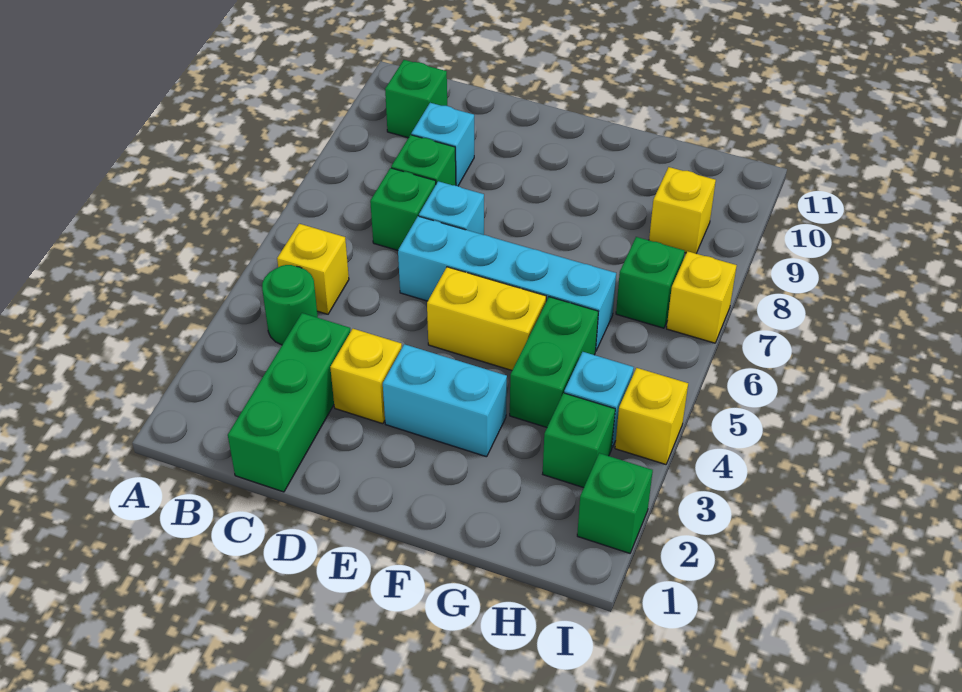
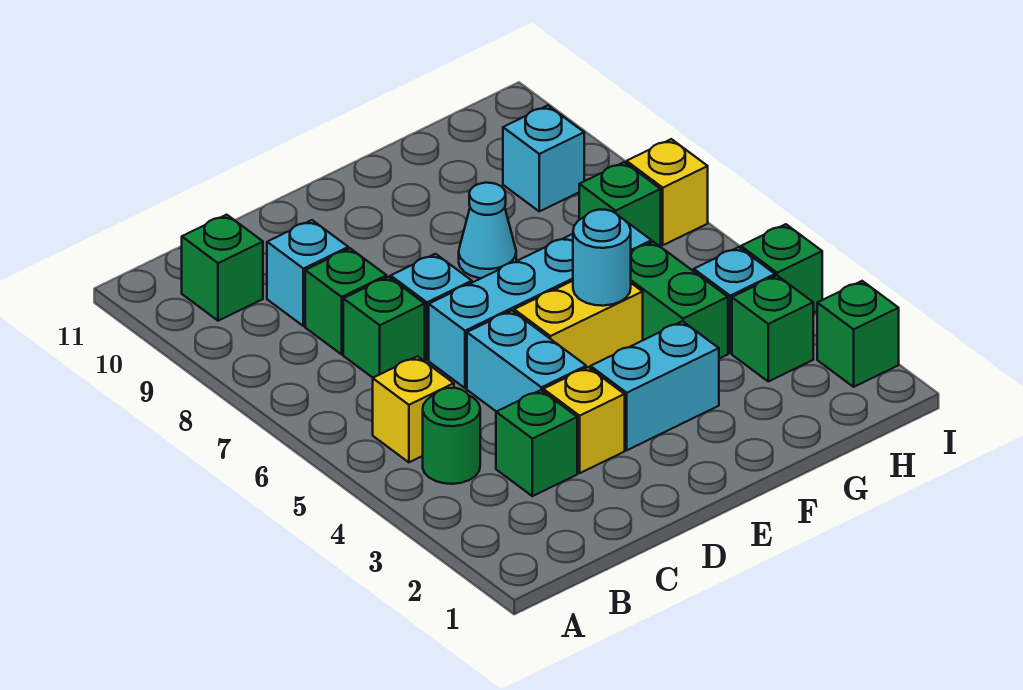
green brick C1:C3 level 1 -> green brick C3 level 1
none -> cyan brick D4:D5 level 1
none -> cyan round brick F5 level 2
none -> cyan cone F8 level 1
yellow brick H9 level 1 -> cyan brick H9 level 1
yellow brick I4 level 1 -> green brick I4 level 1

